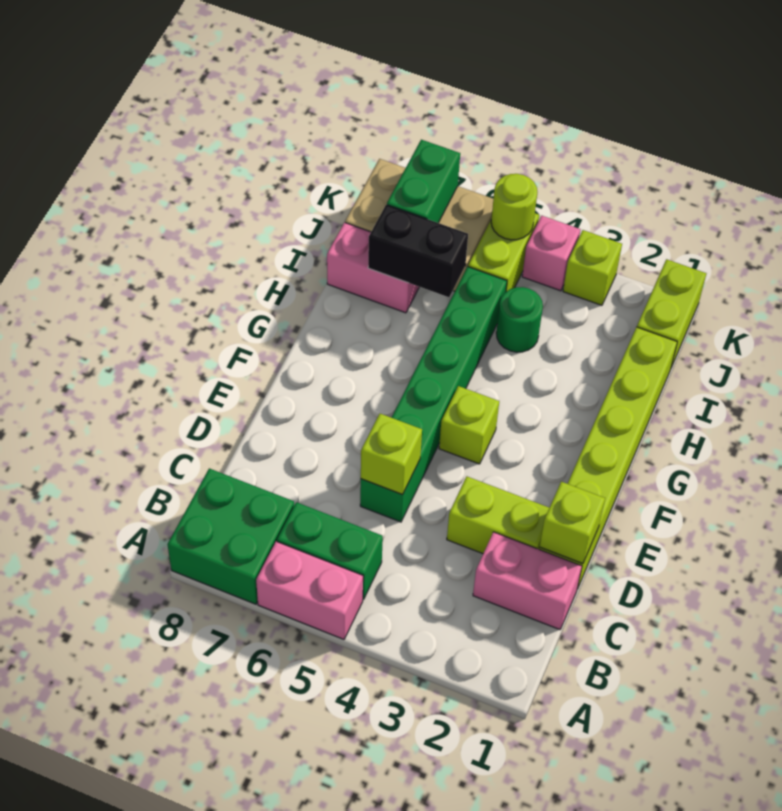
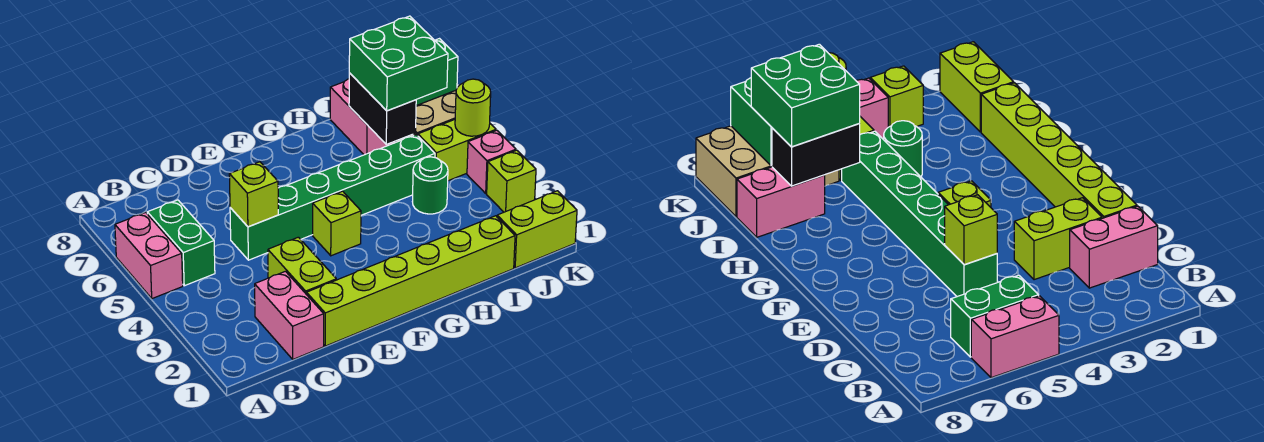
green brick A7:B8 level 1 -> green brick I6:J7 level 3
lime brick D1 level 2 -> none

